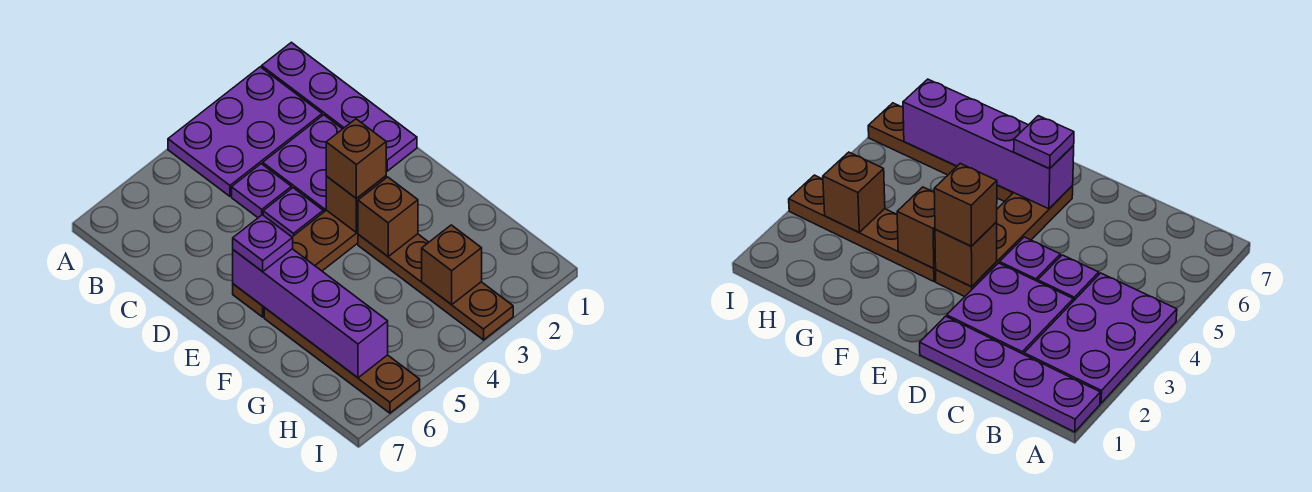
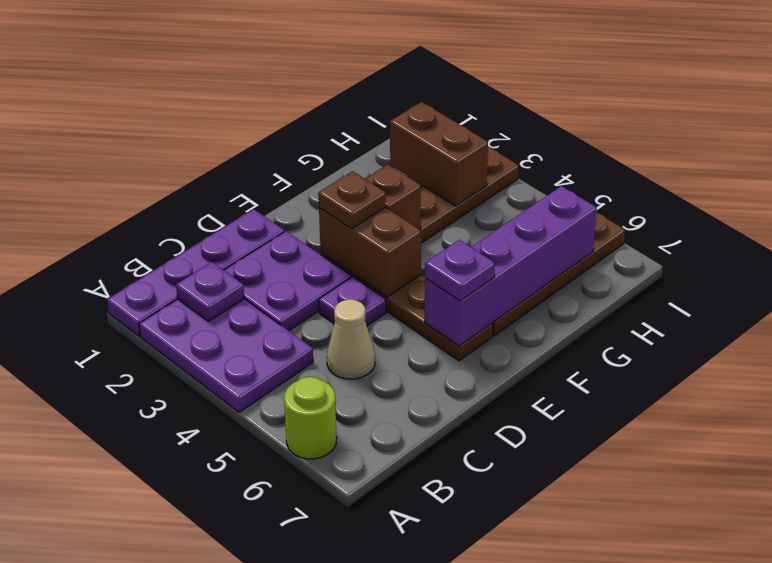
none -> lime round brick A6 level 1
purple plate C4 level 1 -> purple plate B2 level 2
none -> tan cone C5 level 1
brown brick E3 level 2 -> brown brick E3:E4 level 2
brown brick E3 level 3 -> brown plate E3 level 3
brown brick H3 level 2 -> brown brick H2:H3 level 2

